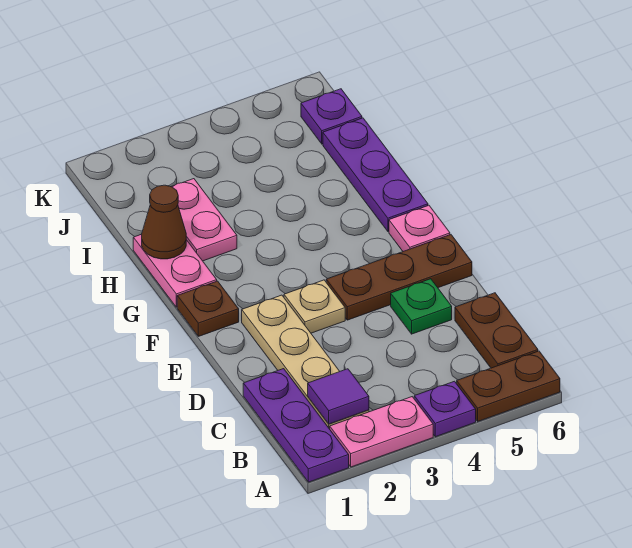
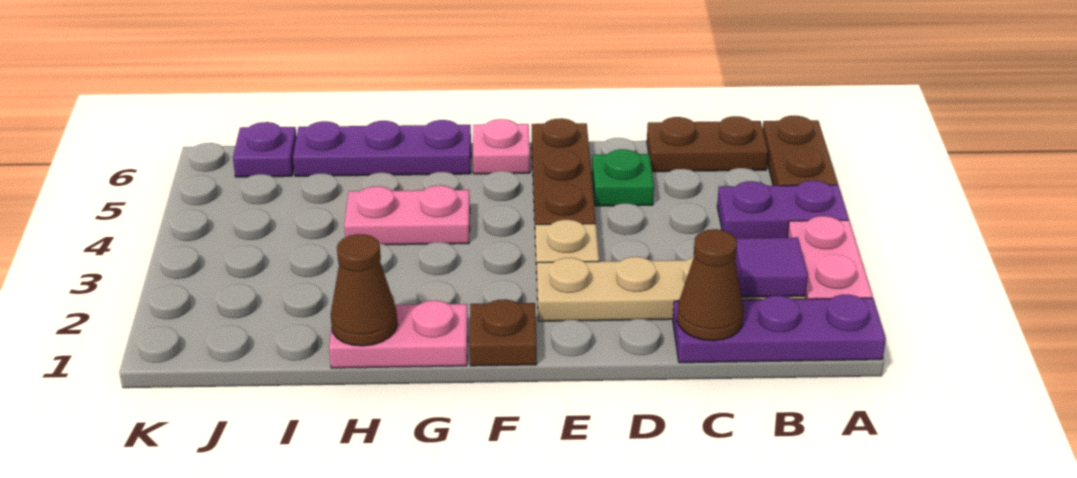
purple plate A4 level 1 -> purple plate A4:B4 level 1
none -> brown cone C1 level 2
pink plate H2:I2 level 1 -> pink plate G4:H4 level 1

